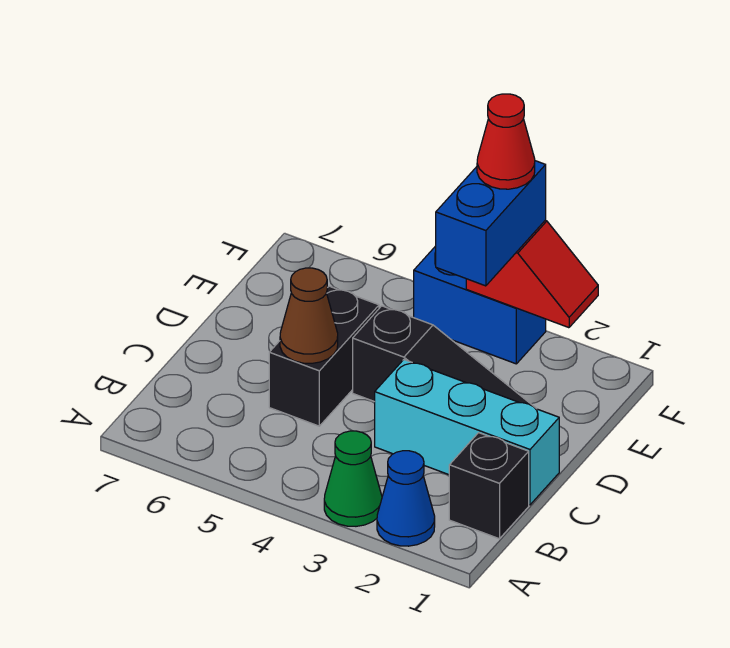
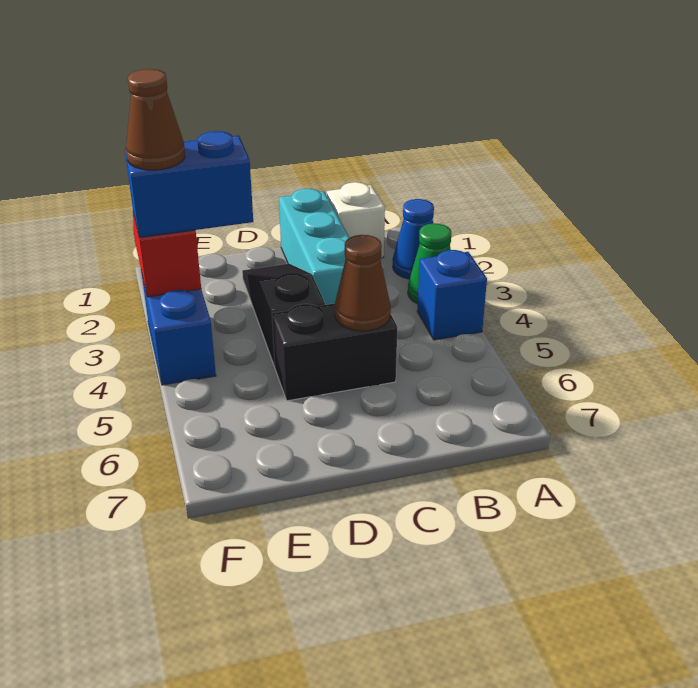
none -> blue brick A4 level 1
black brick B1 level 1 -> white brick B1 level 1
red cone F3 level 4 -> brown cone F3 level 4

